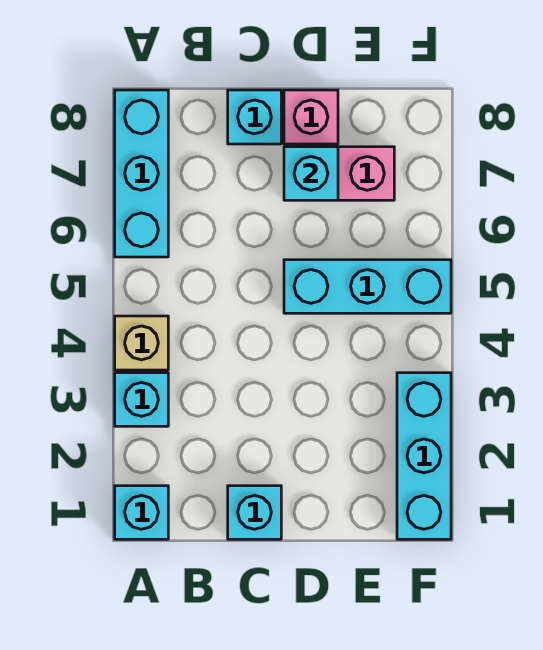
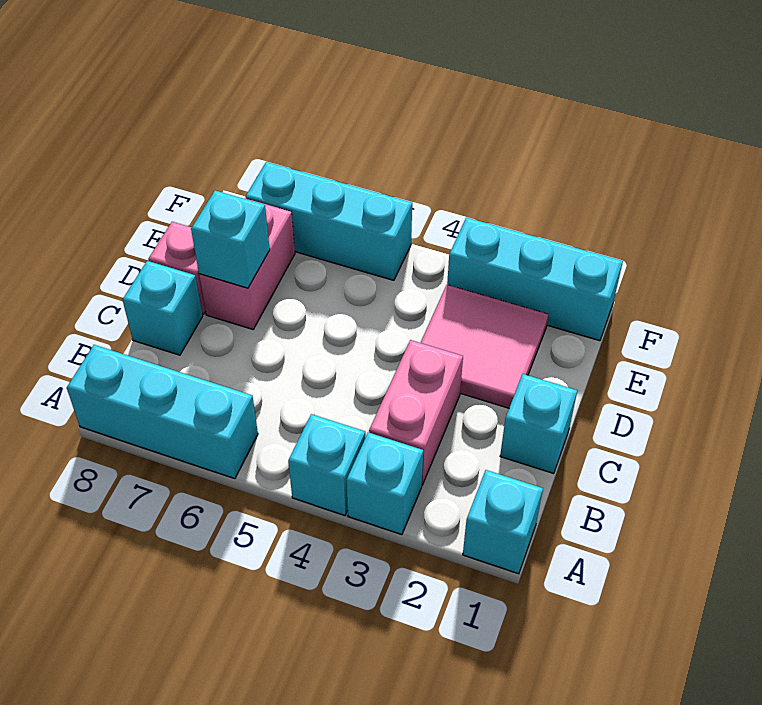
tan brick A4 level 1 -> cyan brick A4 level 1
none -> pink brick B3:C3 level 1
none -> pink tile D2:E3 level 1
cyan brick D5:F5 level 1 -> cyan brick F5:F7 level 1

